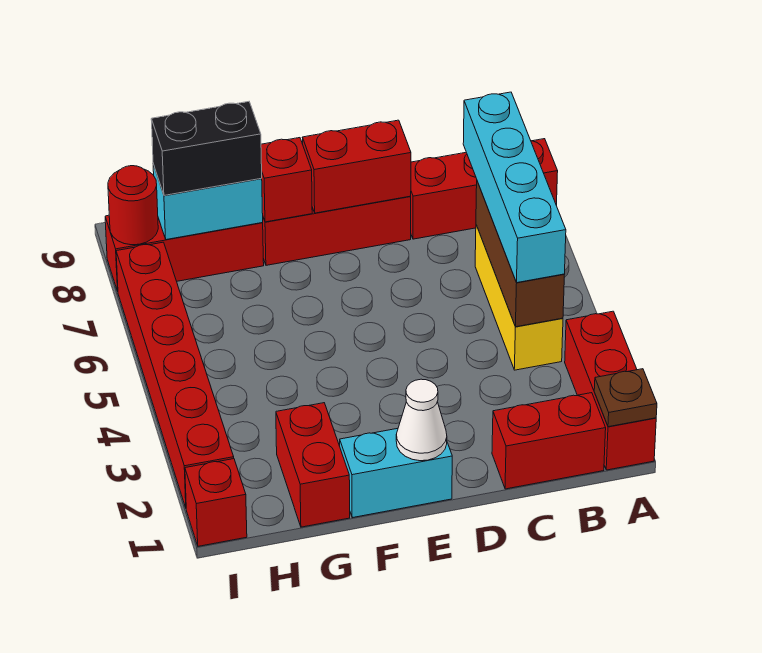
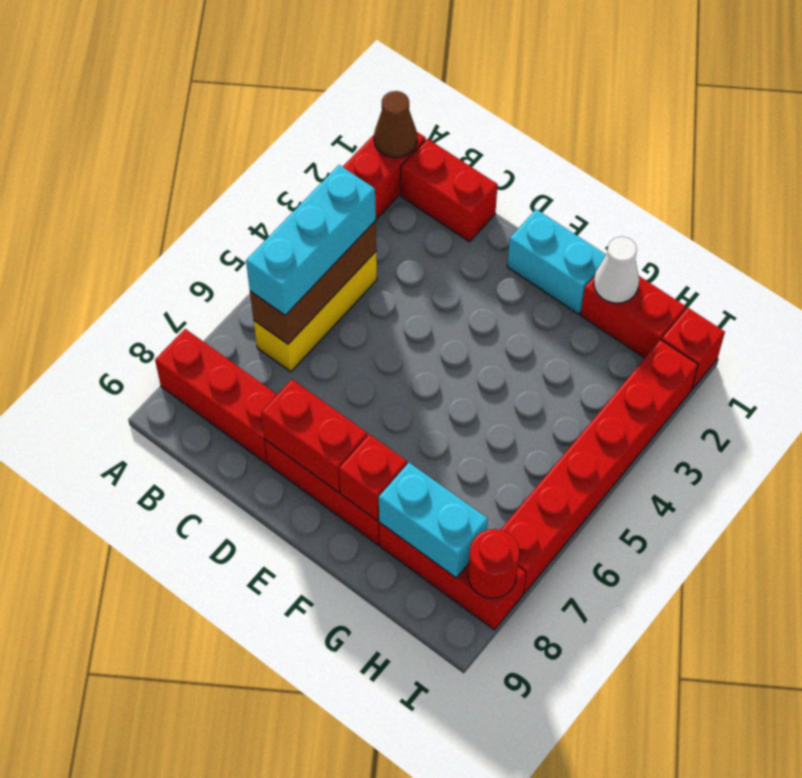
brown plate A1 level 2 -> brown cone A1 level 2
cyan brick B4:B7 level 3 -> cyan brick B4:B6 level 3
white cone E1 level 2 -> white cone G1 level 2
red brick G1:G2 level 1 -> red brick G1:H1 level 1
black brick G8:H8 level 3 -> none

